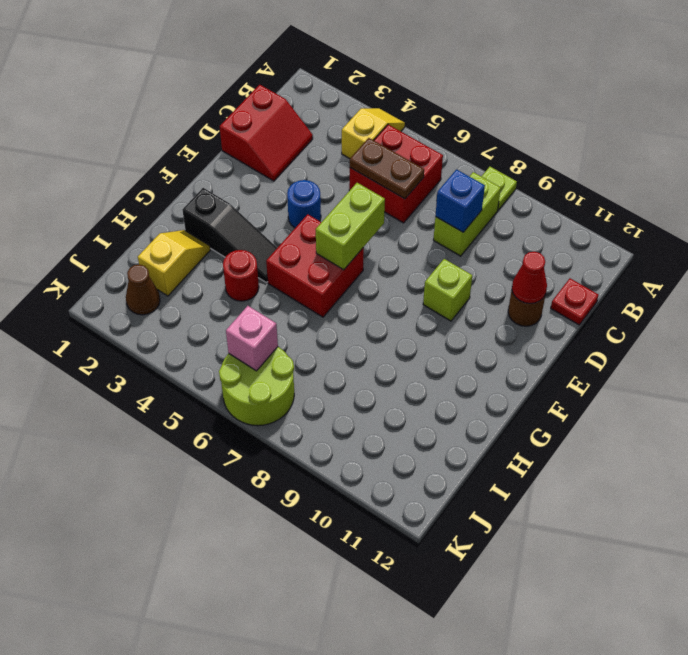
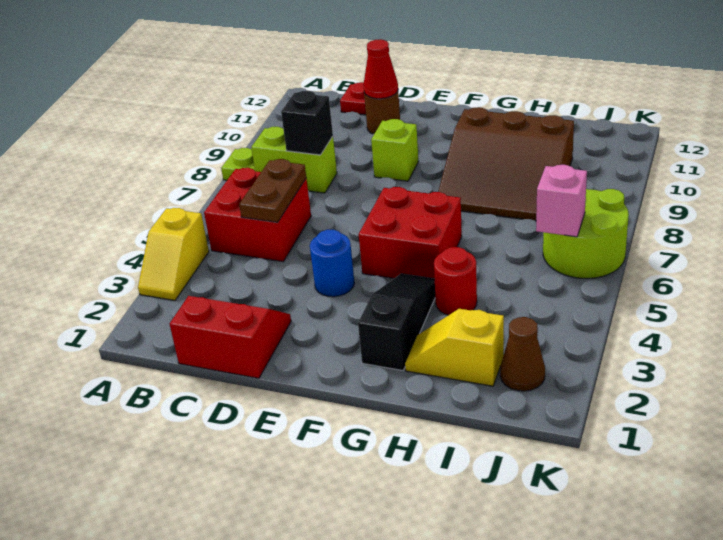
yellow slope A4:B4 level 1 top B -> yellow slope A3:A4 level 1 top 4
blue brick C8 level 2 -> black brick C8 level 2
lime brick E6:F6 level 2 -> none
none -> brown slope G8:I10 level 1 top 10

